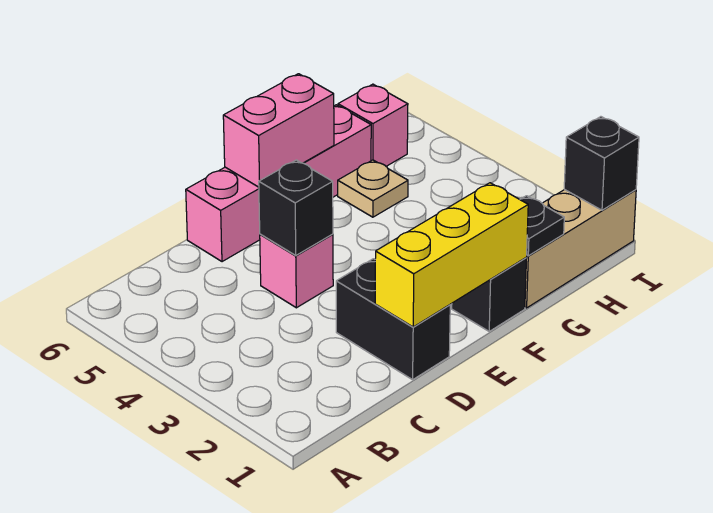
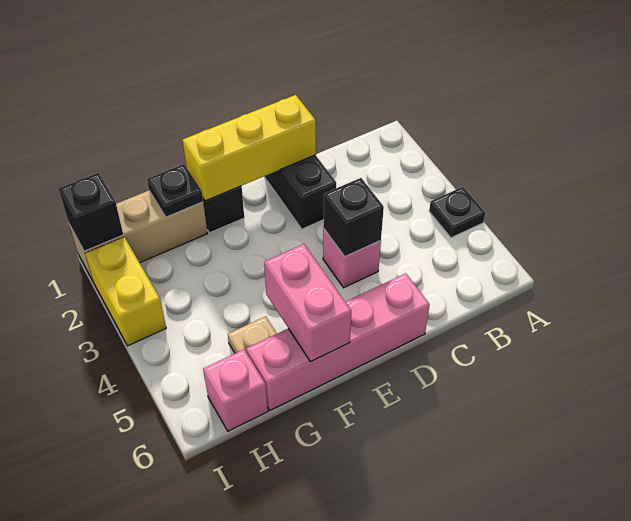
none -> black plate A4 level 1
pink brick E6:F6 level 2 -> pink brick F5:F6 level 2
none -> yellow brick I2:I3 level 1

